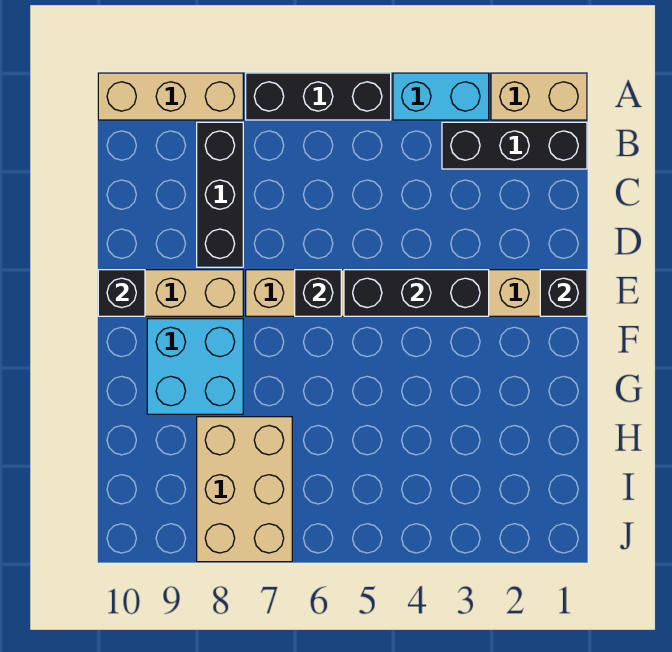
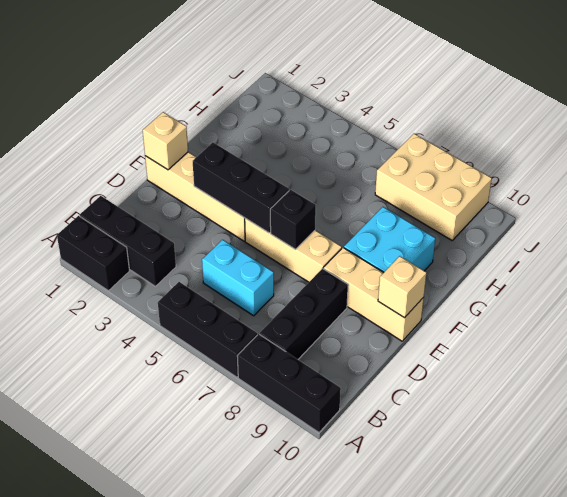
tan brick A1:A2 level 1 -> black brick A1:A2 level 1
cyan brick A3:A4 level 1 -> cyan brick C5:C6 level 1
tan brick A8:A10 level 1 -> black brick A8:A10 level 1
black brick E1 level 2 -> tan brick E1 level 2
black brick E10 level 2 -> tan brick E10 level 2
tan brick H7:J8 level 1 -> tan brick I7:J9 level 1

